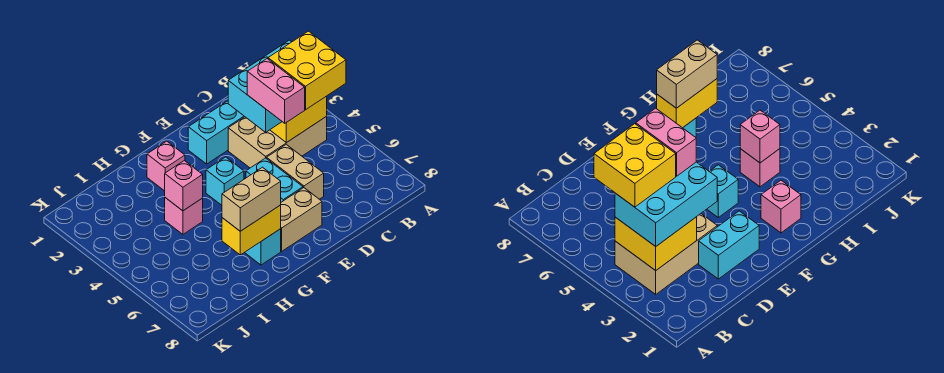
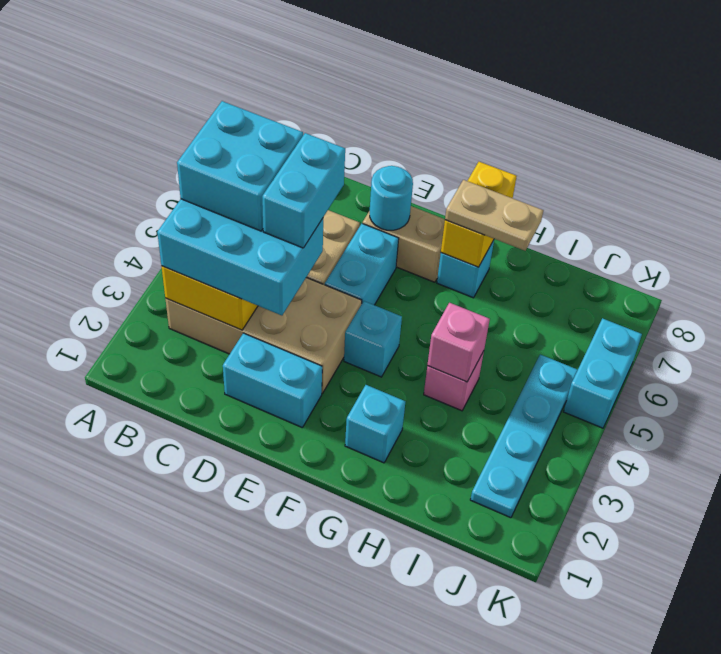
tan brick B3:D4 level 1 -> tan brick B3:E4 level 1
yellow brick B4:C5 level 4 -> cyan brick B4:C5 level 4
pink brick D4:D5 level 4 -> cyan brick D4:D5 level 4
none -> cyan round brick E7 level 2
pink brick G2 level 1 -> cyan brick G2 level 1
yellow brick G7:H7 level 2 -> yellow brick G7:G8 level 2
tan brick G7:H7 level 3 -> tan plate G7:H7 level 3
none -> cyan plate J2:J5 level 1
none -> cyan brick K5:K6 level 1

